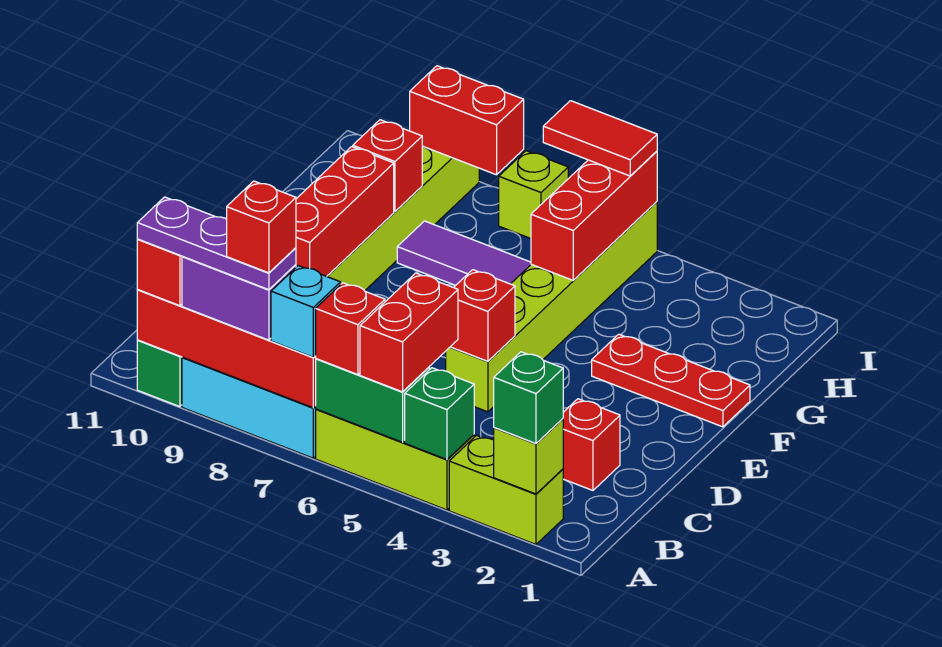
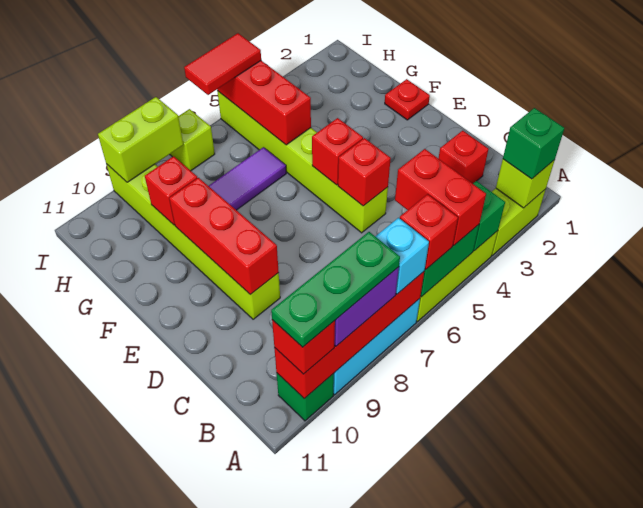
purple plate A8:A10 level 4 -> green plate A8:A10 level 4
red brick A8 level 5 -> red brick E5 level 2
red plate F1:F3 level 1 -> red plate F1 level 1
red brick I8:I9 level 2 -> lime brick I8:I9 level 2

